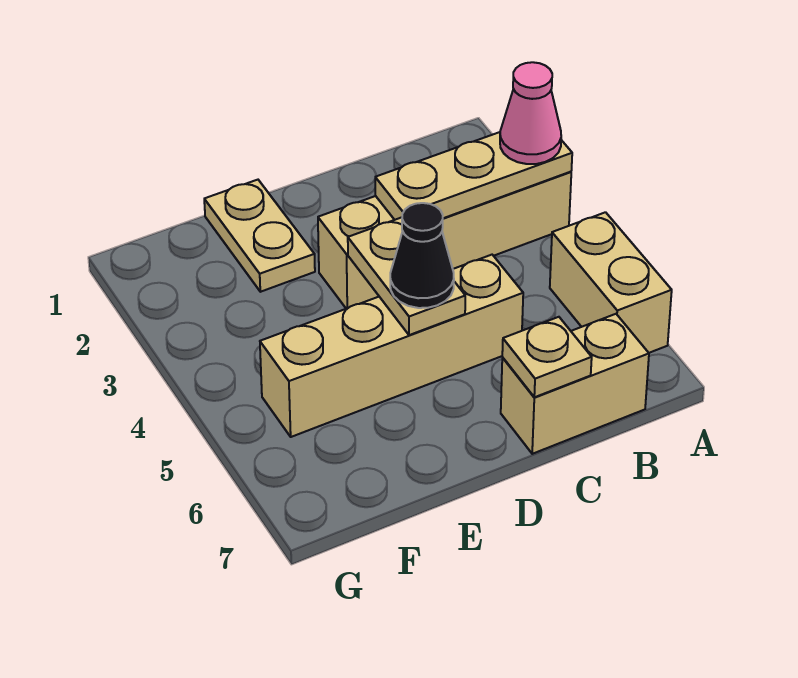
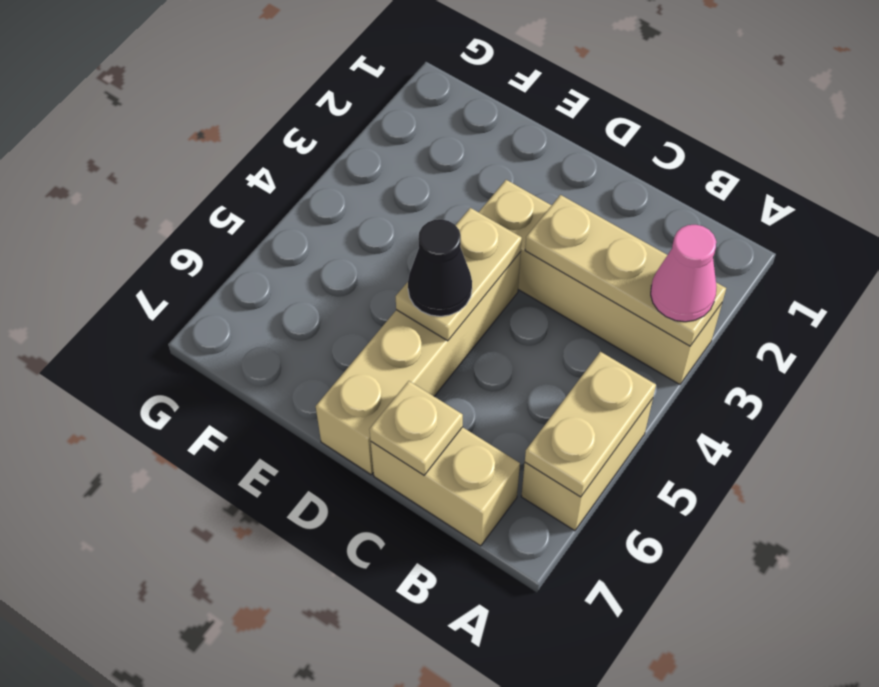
tan brick C5:F5 level 1 -> tan brick D4:D7 level 1
tan plate E1:E2 level 1 -> tan plate A5:A6 level 2

